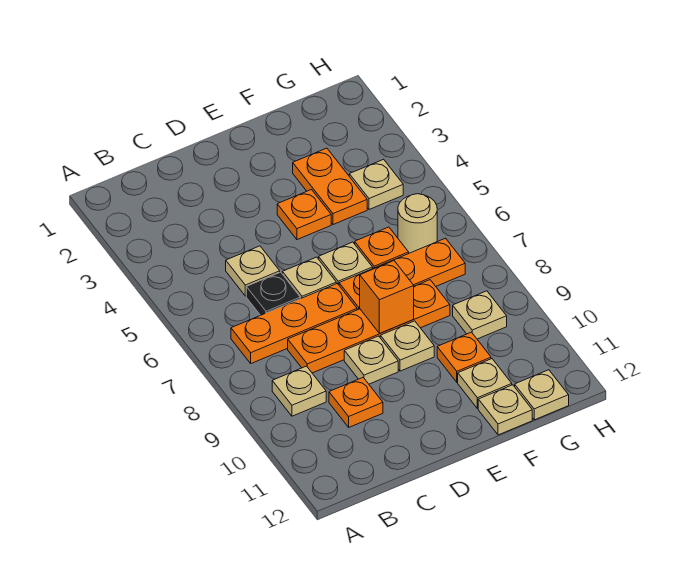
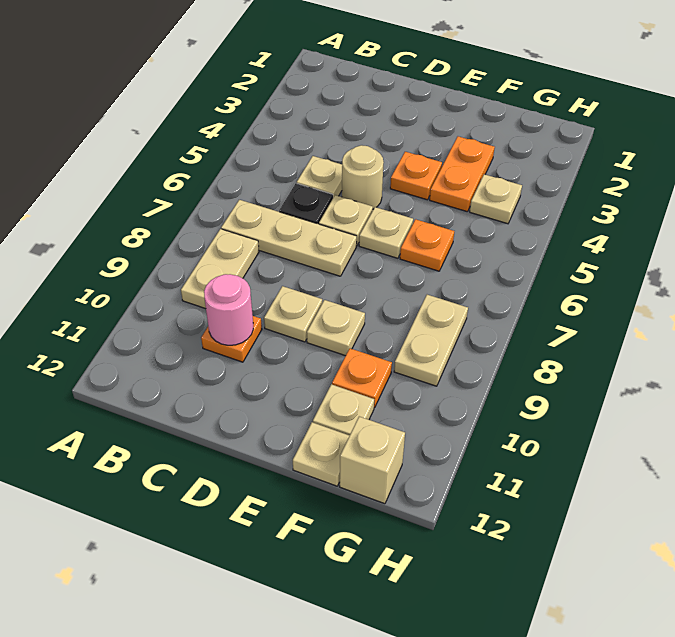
orange plate B7:D7 level 1 -> tan plate B7:D7 level 1
tan plate B9 level 1 -> tan plate B8:B9 level 1
orange plate C8:F8 level 1 -> none
none -> pink round brick C10 level 2
orange plate E7:G7 level 1 -> none
orange brick E8 level 2 -> none
tan round brick G6 level 1 -> tan round brick D5 level 1
tan plate G9 level 1 -> tan plate G8:G9 level 1
tan plate G12 level 1 -> tan brick G12 level 1

